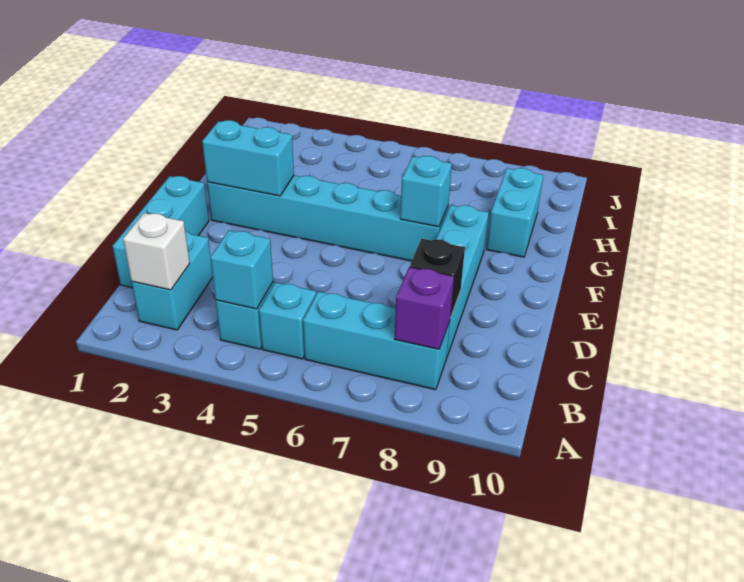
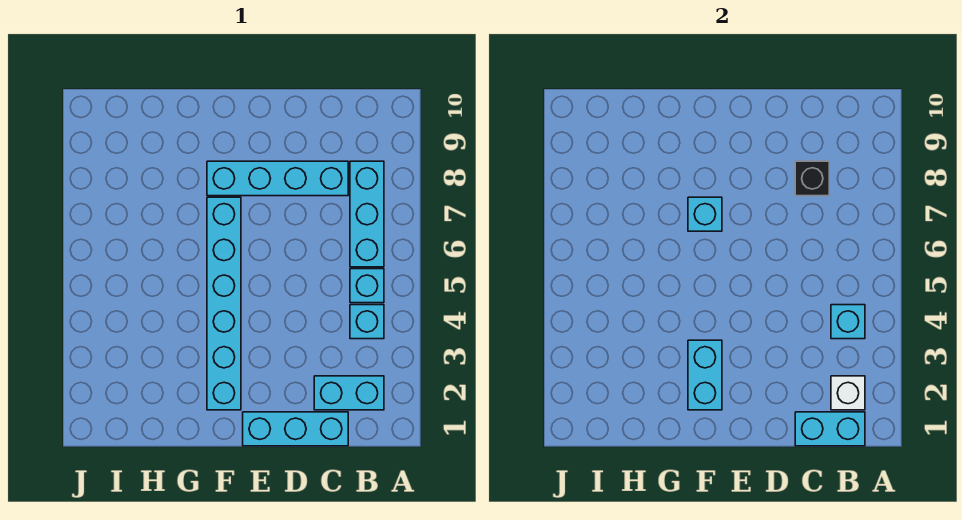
purple brick B8 level 2 -> none
cyan brick G9:H9 level 1 -> cyan brick B1:C1 level 2

